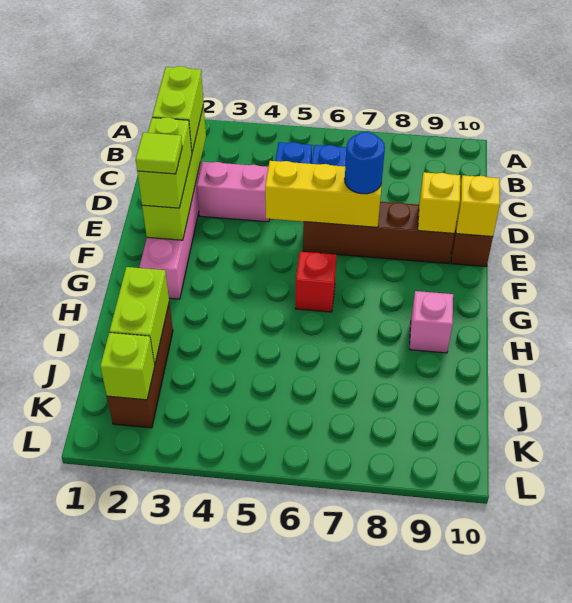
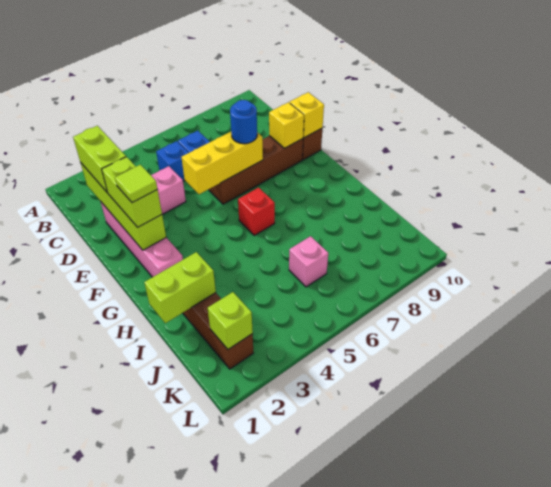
pink brick H9 level 1 -> pink brick J6 level 1
lime brick I2:J2 level 2 -> lime brick I1:I2 level 2

